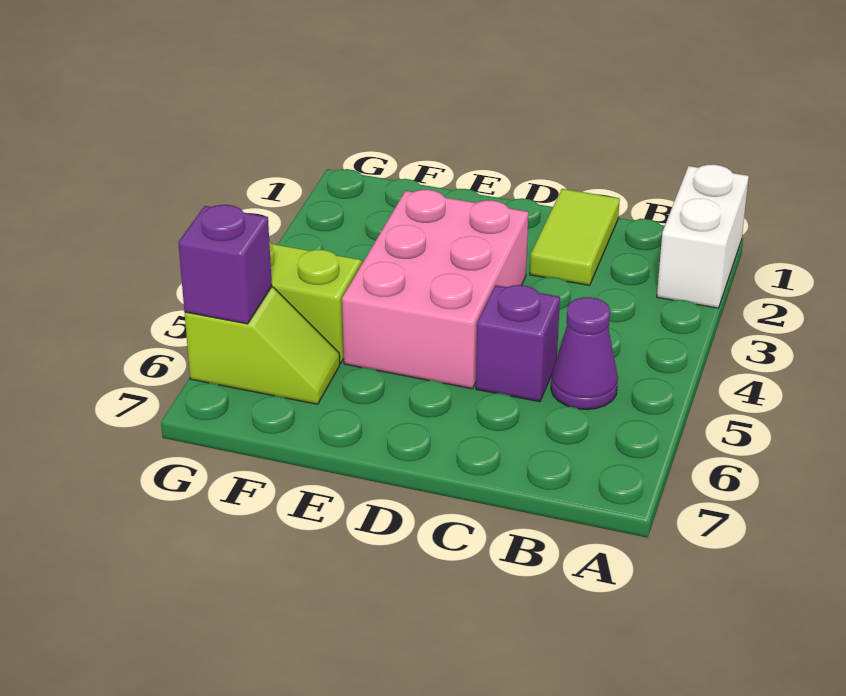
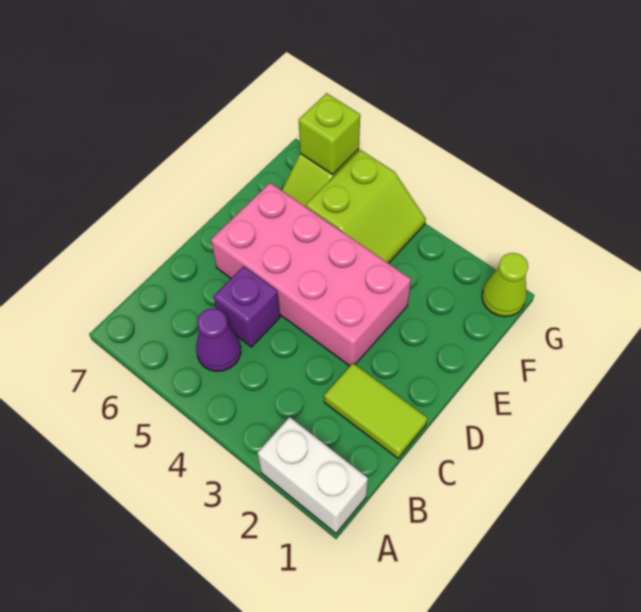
pink brick D3:E5 level 1 -> pink brick D3:E6 level 1
none -> lime cone G1 level 1
purple brick G6 level 2 -> lime brick G6 level 2

